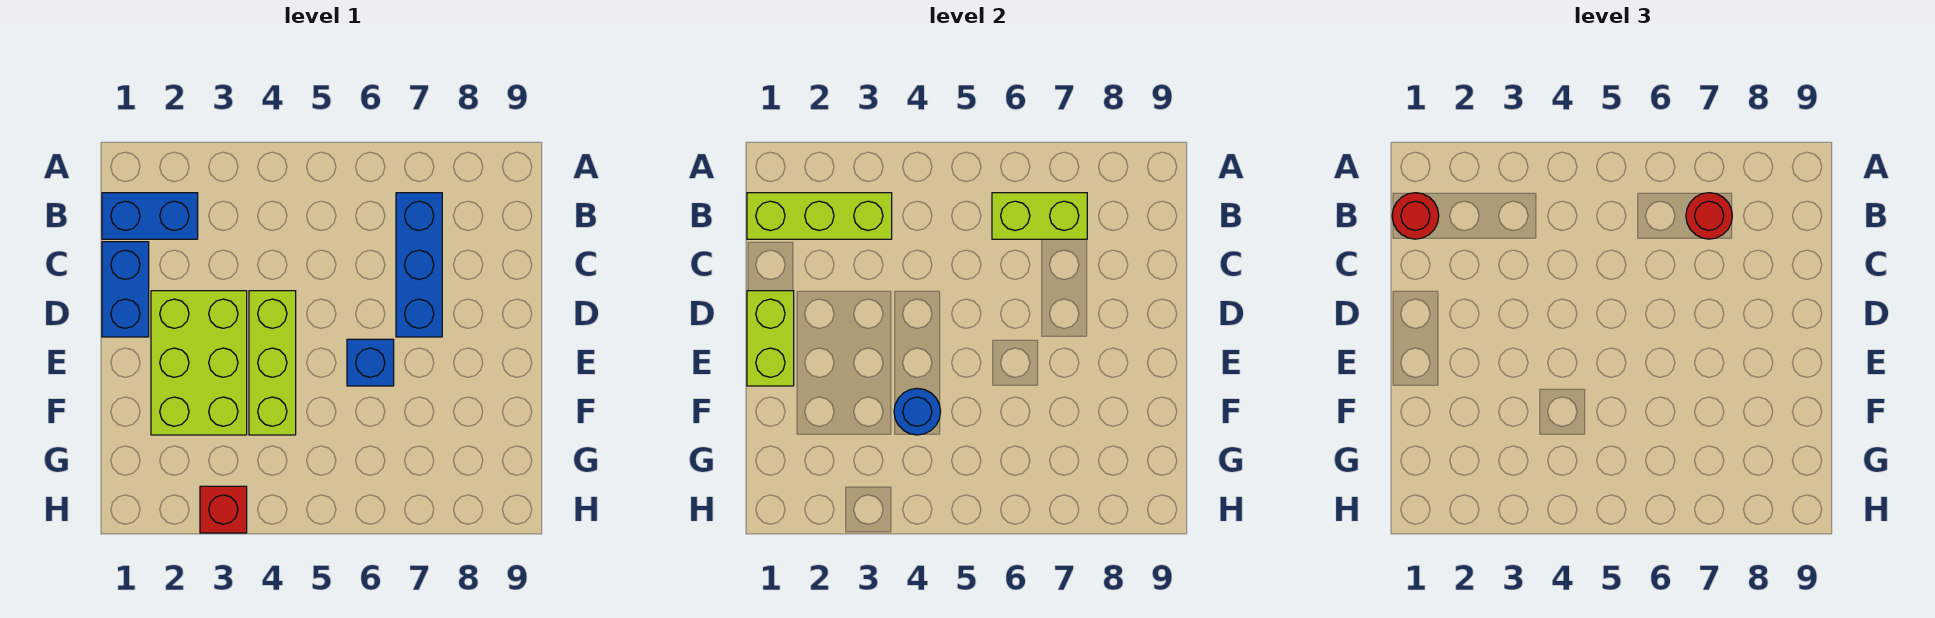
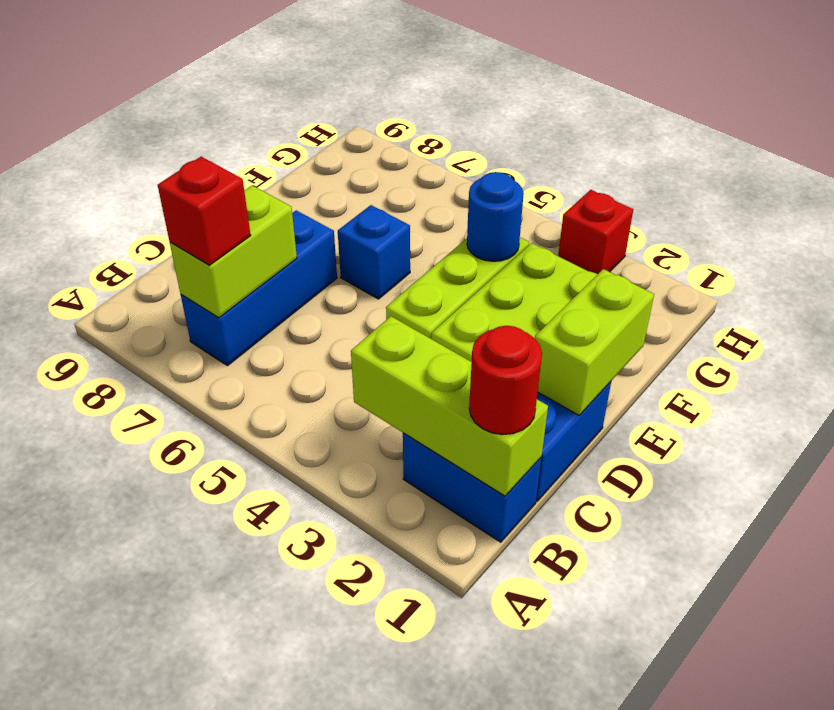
lime brick B6:B7 level 2 -> lime brick B7:C7 level 2
red round brick B7 level 3 -> red brick B7 level 3

